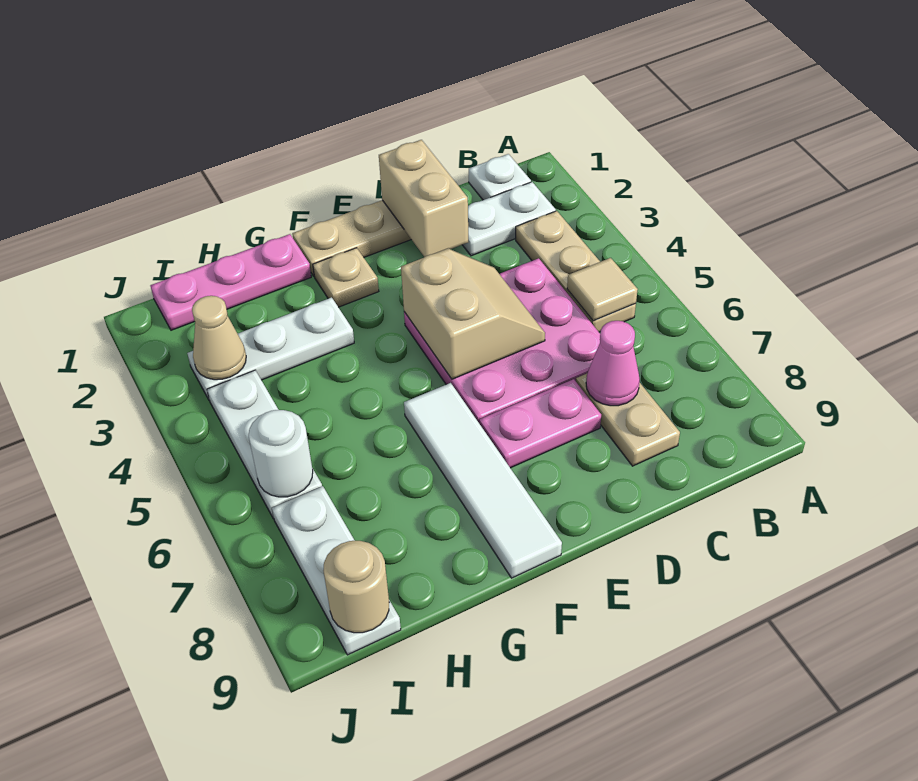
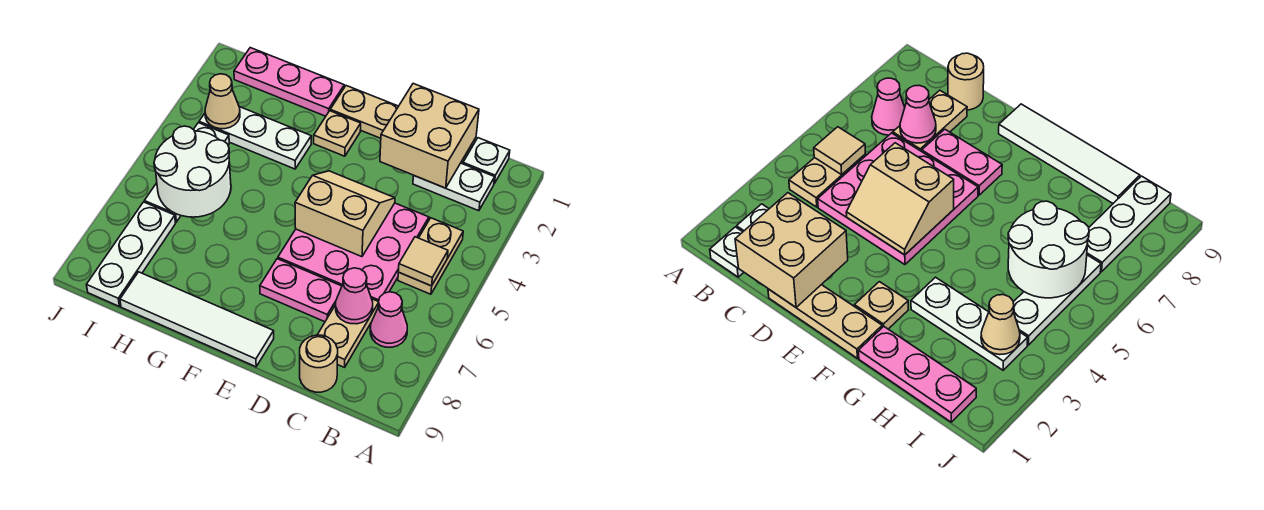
tan plate B3:B5 level 1 -> tan plate B4:B5 level 1
none -> pink cone B7 level 1
tan brick D1:D2 level 2 -> tan brick C1:D2 level 2
tan slope D4:E5 level 2 top E -> tan slope D4:E5 level 2 top 5
white tile F6:F9 level 1 -> white tile E9:H9 level 1
white round brick I6 level 2 -> white round brick H5:I6 level 2
tan round brick I9 level 2 -> tan round brick C9 level 1

